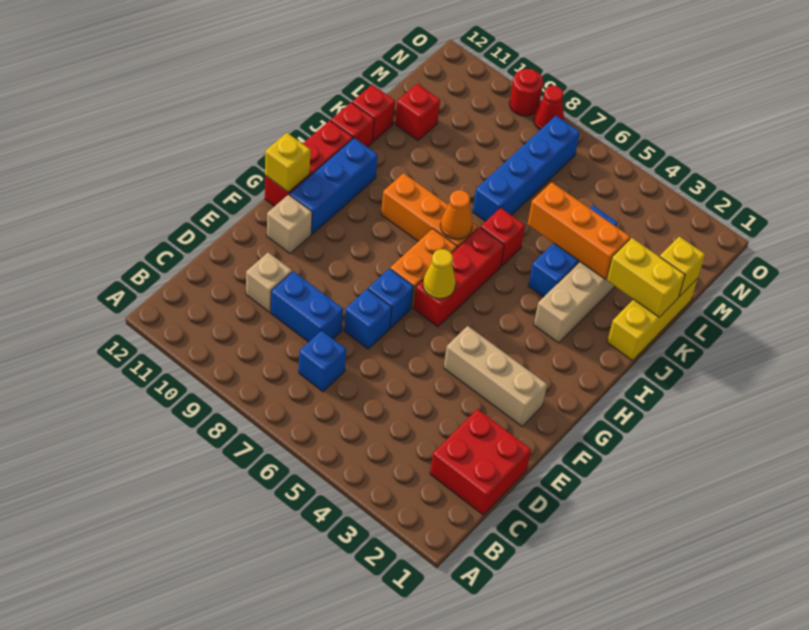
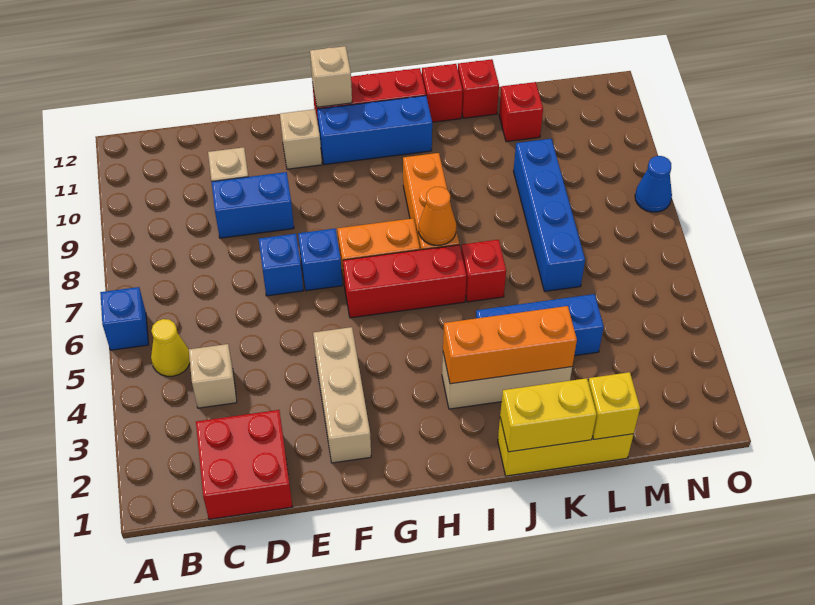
none -> tan brick C4 level 1
blue brick C7 level 1 -> blue brick A6 level 1
blue brick D8:D9 level 1 -> blue brick D9:E9 level 1
yellow cone G6 level 2 -> yellow cone B5 level 1
yellow brick G12 level 2 -> tan brick G12 level 2
yellow brick K1:K2 level 2 -> yellow brick J1:K1 level 2
orange brick K3:K5 level 2 -> orange brick I3:K3 level 2
blue brick K7:N7 level 1 -> blue brick L6:L9 level 1
red cone O8 level 1 -> blue cone O8 level 1
red round brick O9 level 1 -> none

